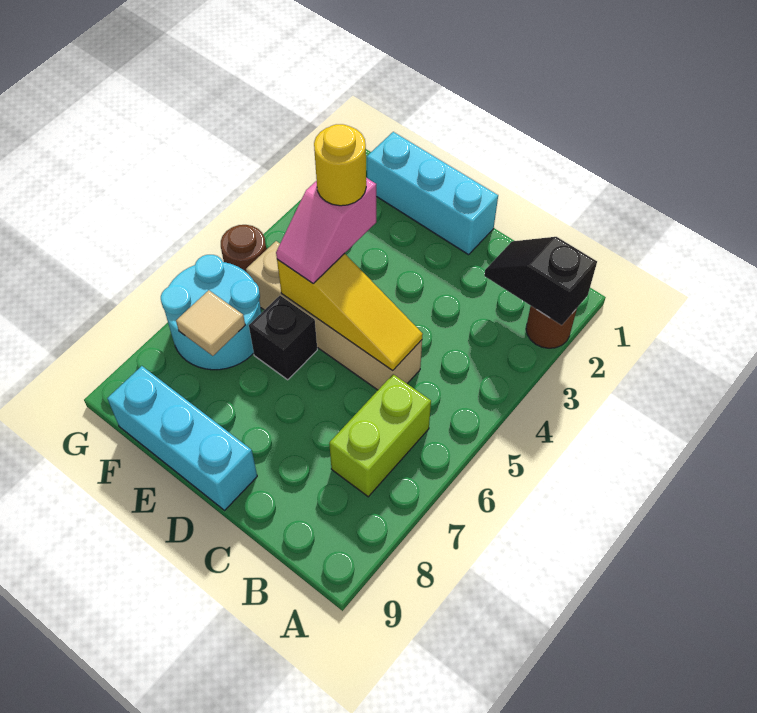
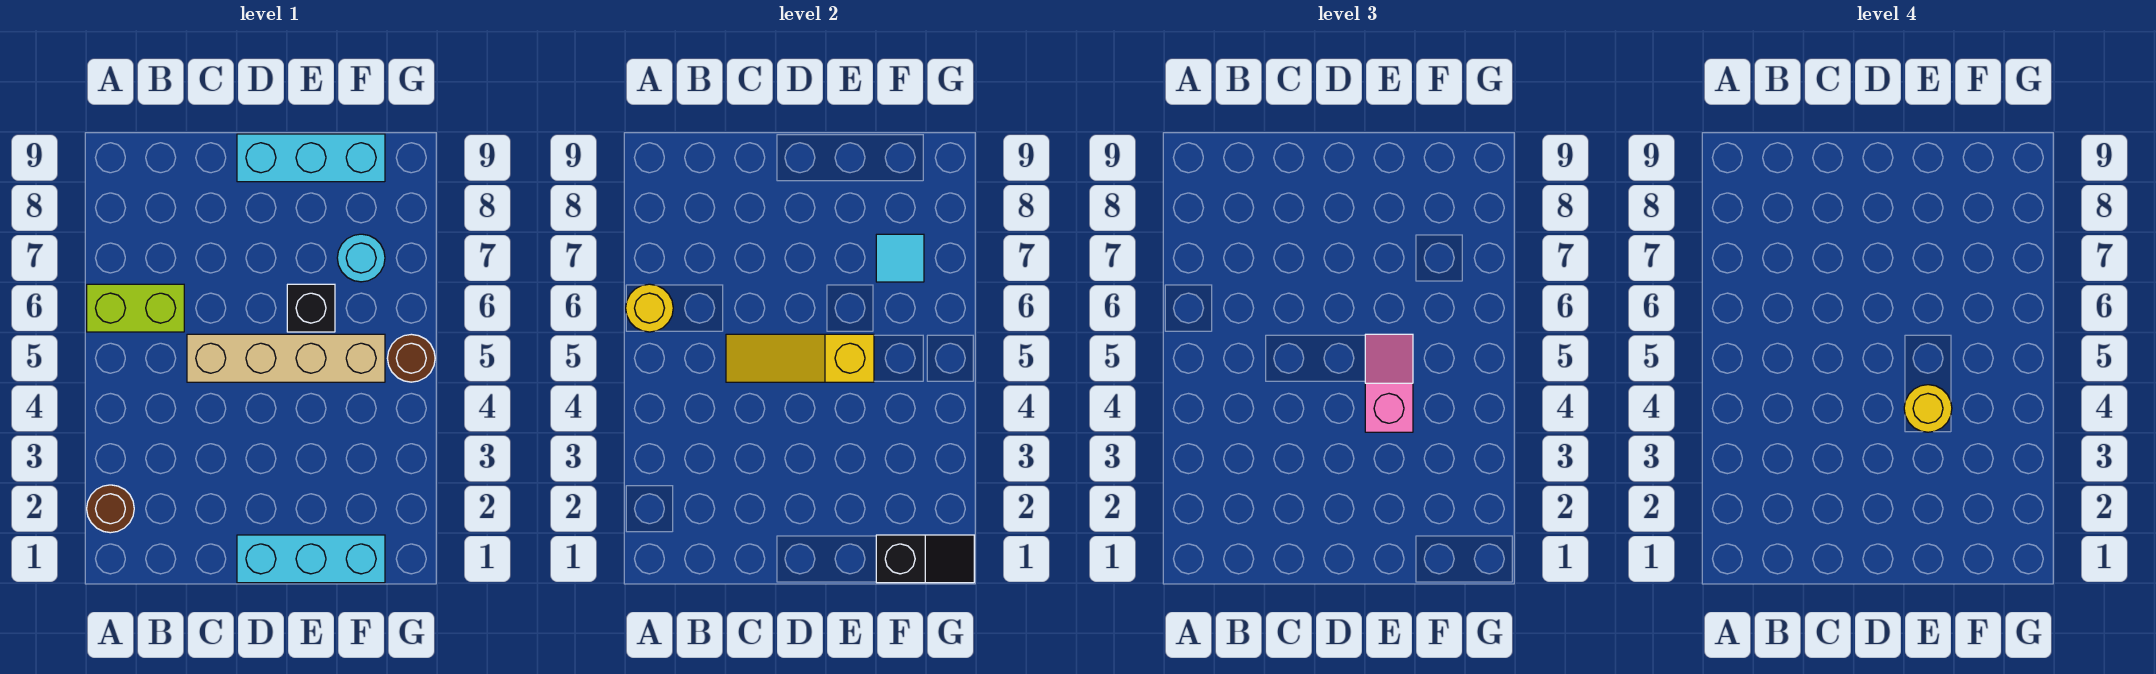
black slope A2:B2 level 2 top A -> black slope F1:G1 level 2 top F
none -> yellow round brick A6 level 2
lime brick B6:B7 level 1 -> lime brick A6:B6 level 1
cyan round brick F6:G7 level 1 -> cyan round brick F7 level 1
tan tile F7 level 2 -> cyan tile F7 level 2

